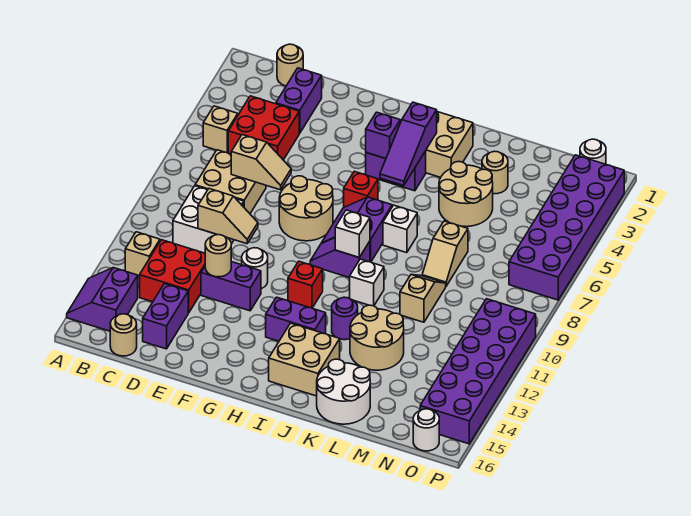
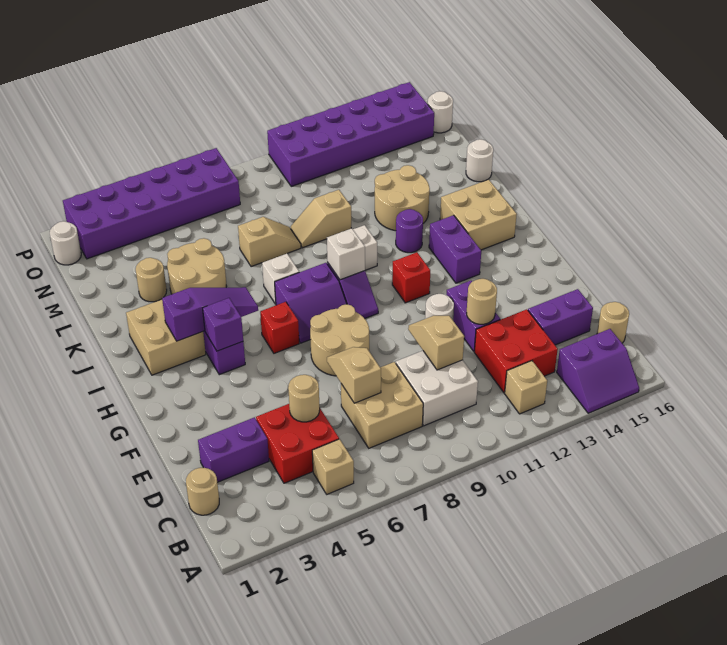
none -> tan round brick D5 level 2
white round brick K15:L16 level 1 -> white round brick L16 level 1

